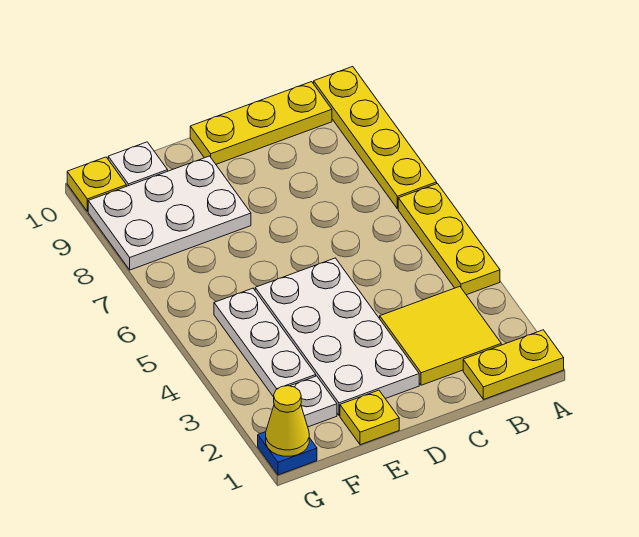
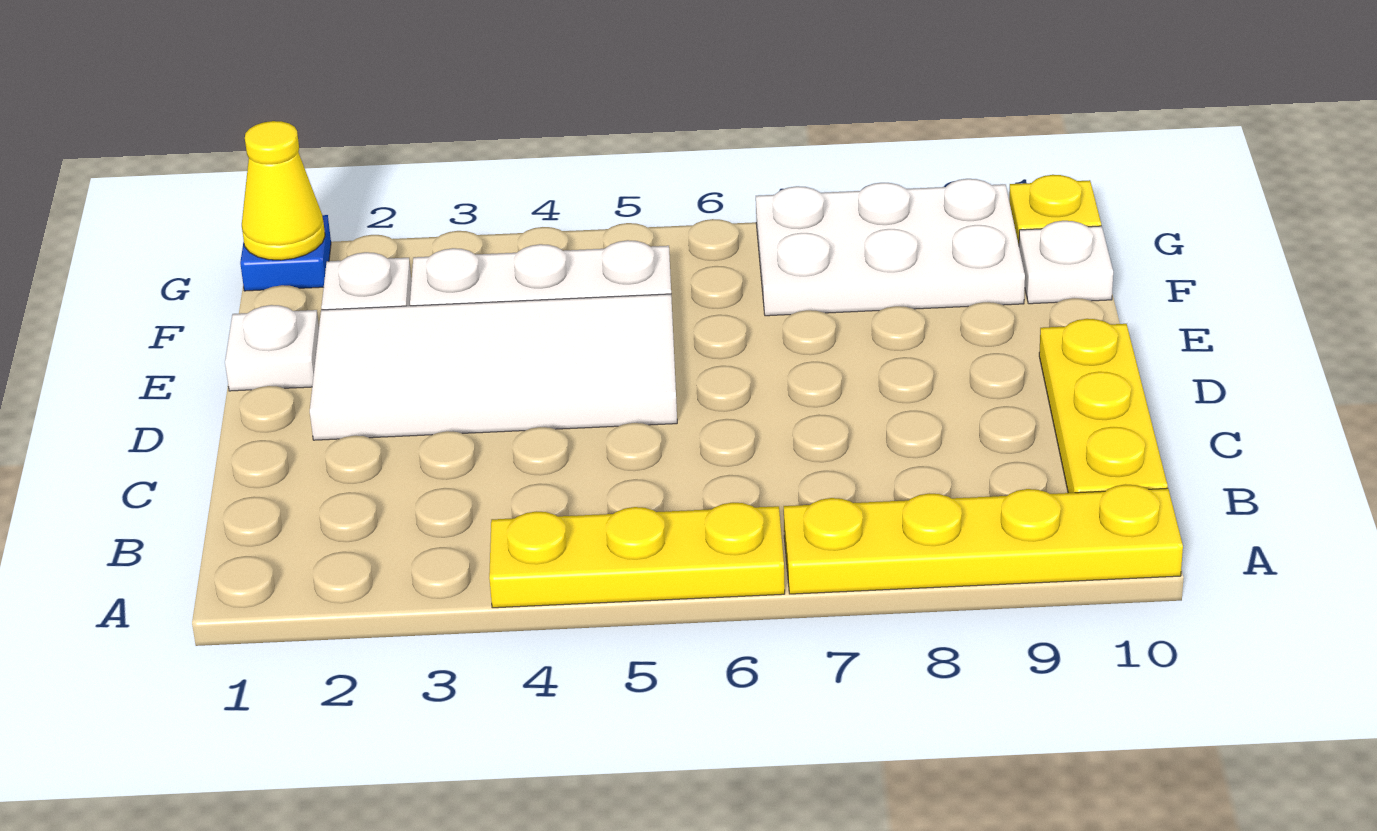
yellow plate A1:B1 level 1 -> none
yellow tile B2:C3 level 1 -> none
white plate D2:E5 level 1 -> white tile D2:E5 level 1
yellow plate E1 level 1 -> white plate E1 level 1
white plate E8:G9 level 1 -> white plate F7:G9 level 1

